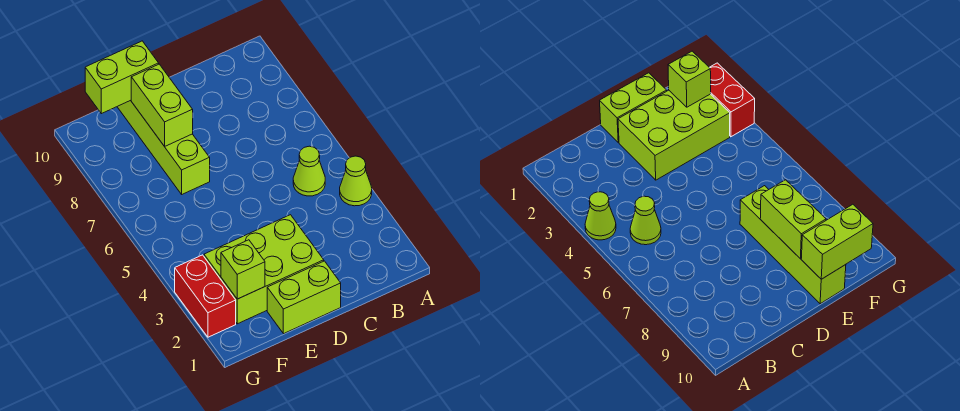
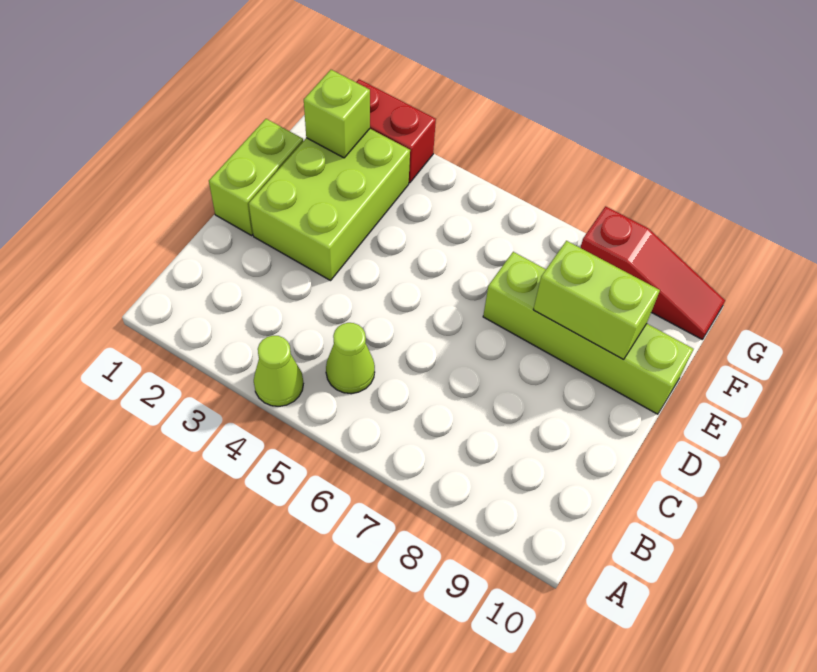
lime brick E10:F10 level 2 -> none
none -> red slope G8:G10 level 1 top 8

